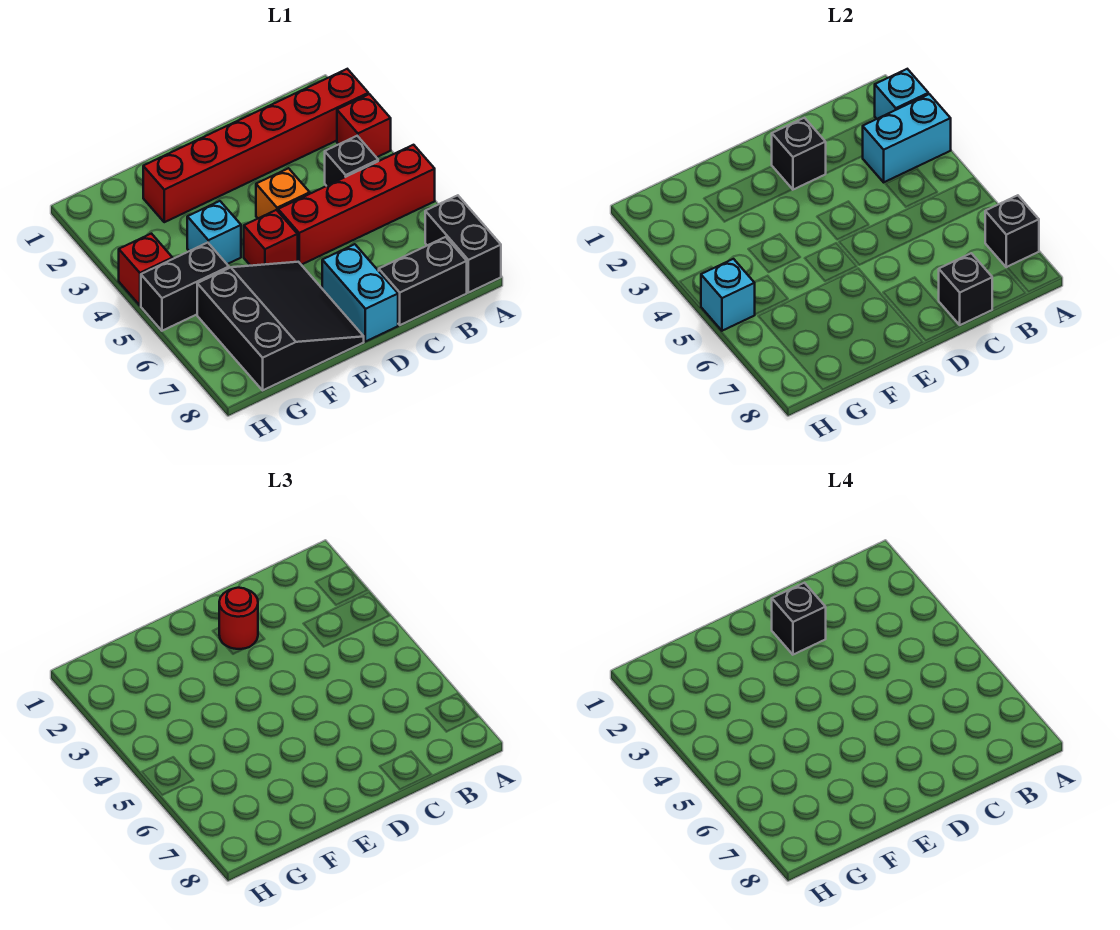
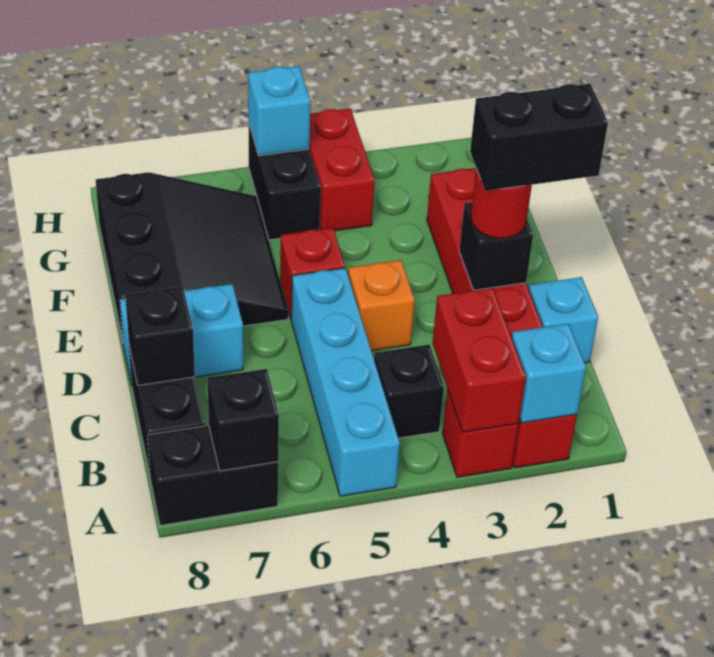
cyan brick A3:B3 level 2 -> red brick A3:B3 level 2
red brick A5:D5 level 1 -> cyan brick A5:D5 level 1
black brick D2 level 4 -> black brick D1:D2 level 4
black slope E6:G8 level 1 top G -> black slope E6:G8 level 1 top 8
cyan brick F4 level 1 -> cyan brick C1 level 1
red brick H4 level 1 -> red brick G4:H4 level 1

